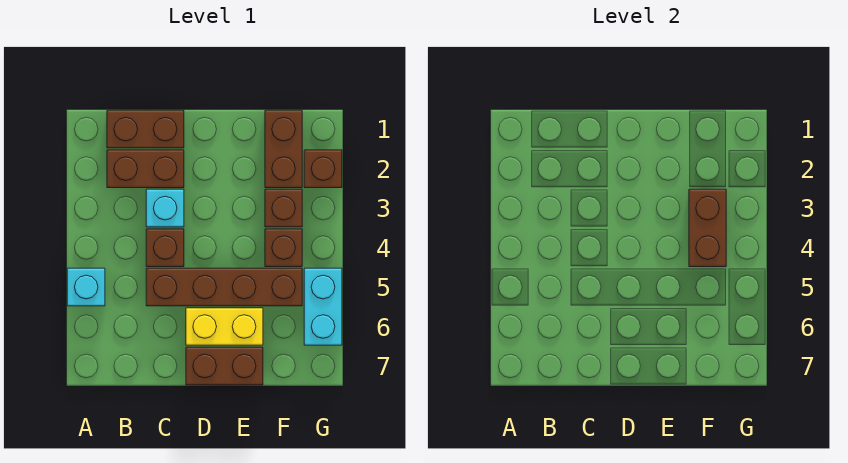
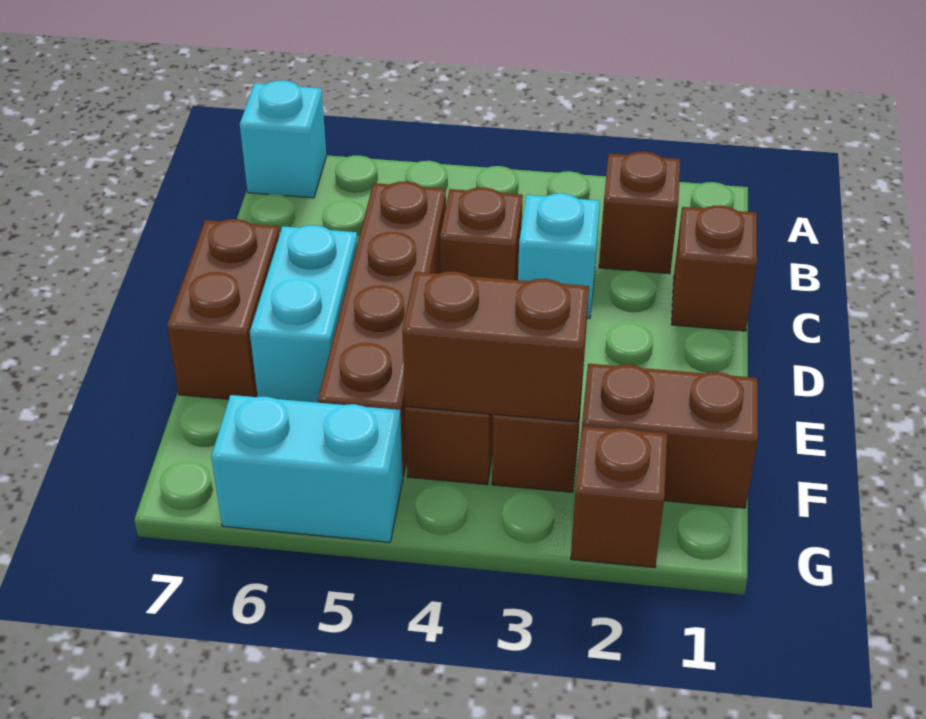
cyan brick A5 level 1 -> cyan brick A7 level 1
brown brick B1:C1 level 1 -> brown brick C1 level 1
brown brick B2:C2 level 1 -> brown brick B2 level 1
yellow brick D6:E6 level 1 -> cyan brick D6:E6 level 1

